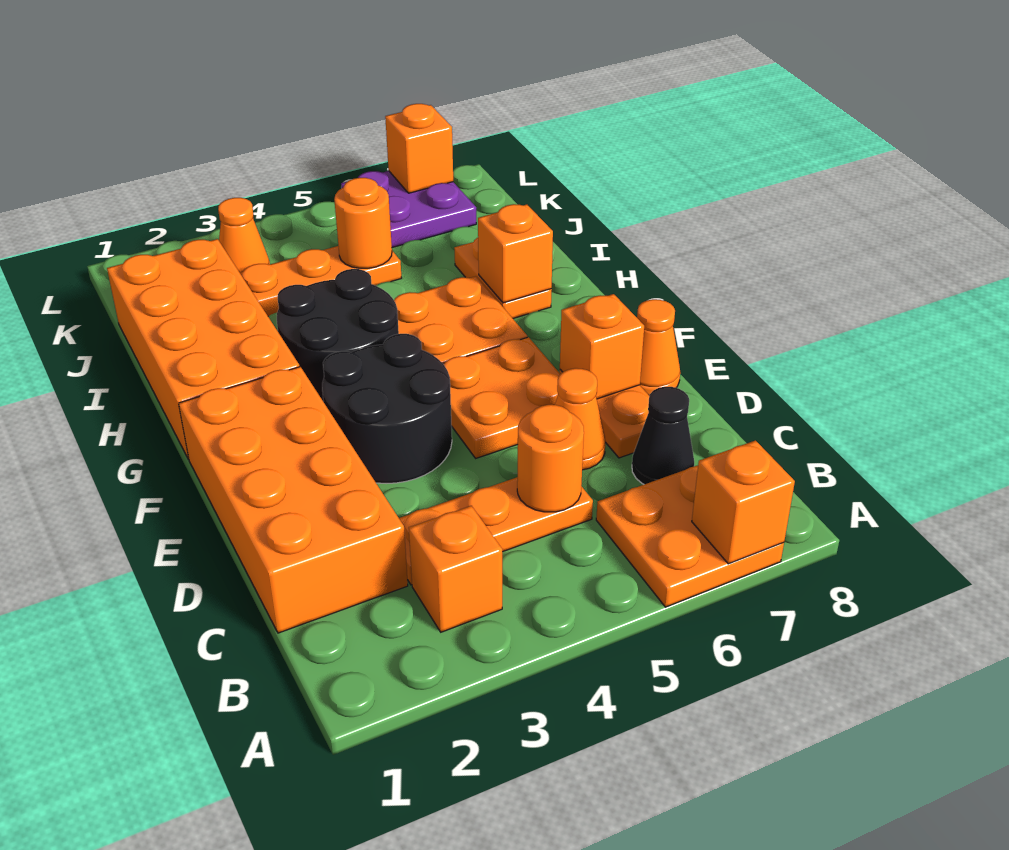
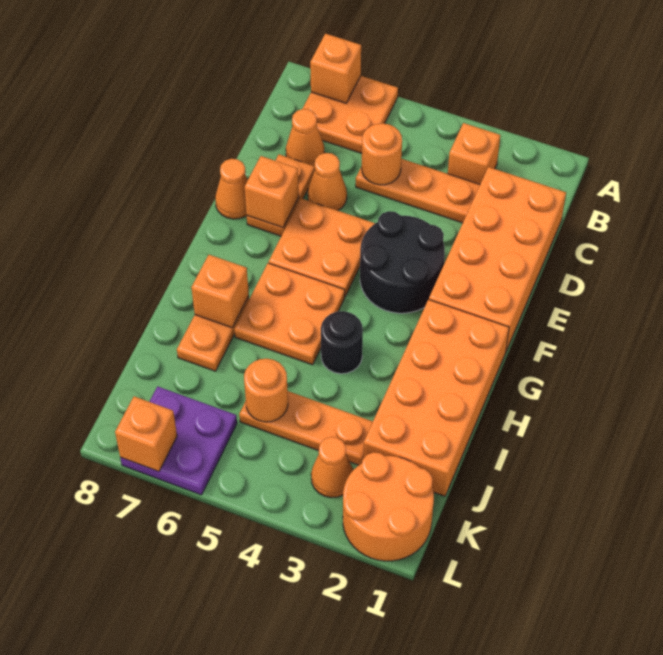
black cone C7 level 1 -> orange cone C7 level 1
black round brick G3:H4 level 1 -> black round brick H4 level 1
none -> orange round brick K1:L2 level 1

